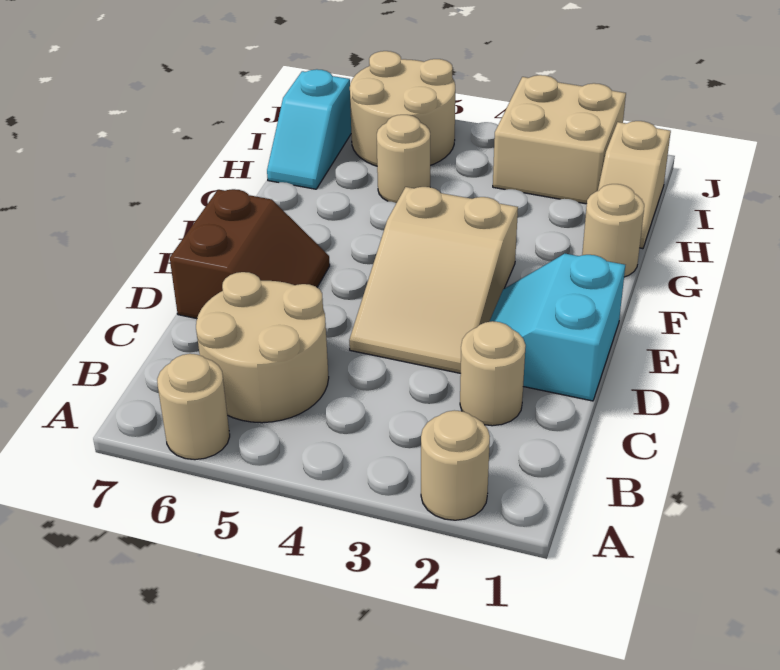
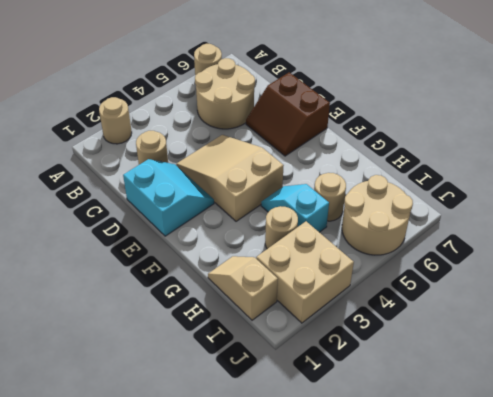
tan round brick G1 level 1 -> tan round brick H3 level 1
cyan slope H7:I7 level 1 top I -> cyan slope G4:H4 level 1 top H

